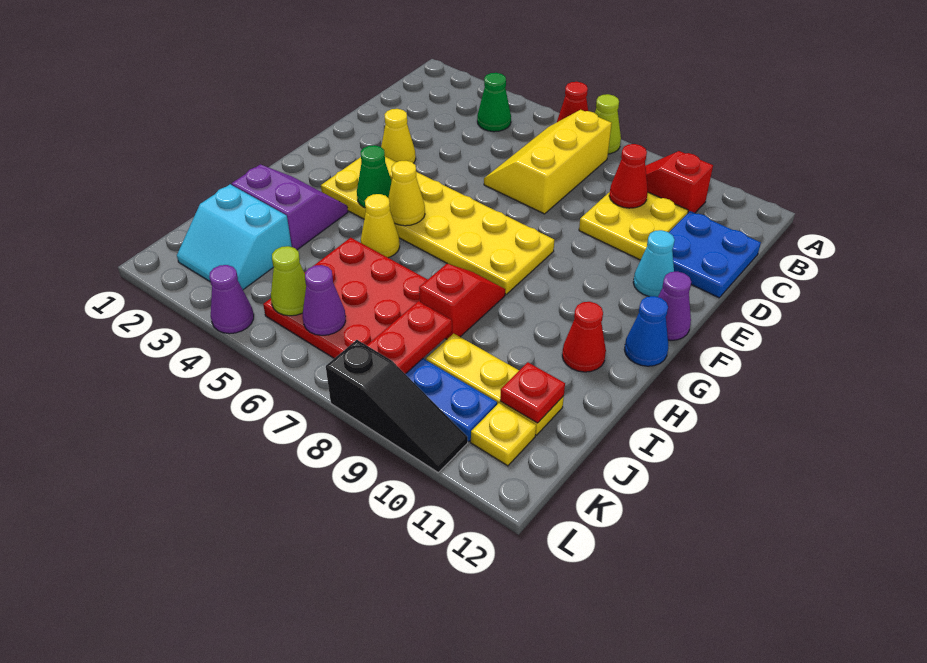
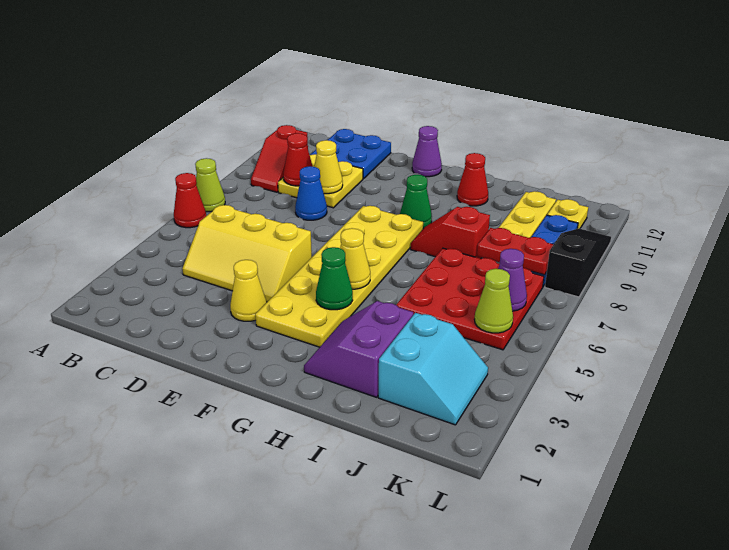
green cone B4 level 1 -> green cone G9 level 1
yellow slope B6:D7 level 1 top 7 -> yellow slope C4:E5 level 1 top 5
cyan cone E11 level 1 -> none
blue cone G12 level 1 -> blue cone D8 level 1
yellow cone H5 level 1 -> yellow cone D9 level 2
red plate J11 level 2 -> none
purple cone L4 level 1 -> none

